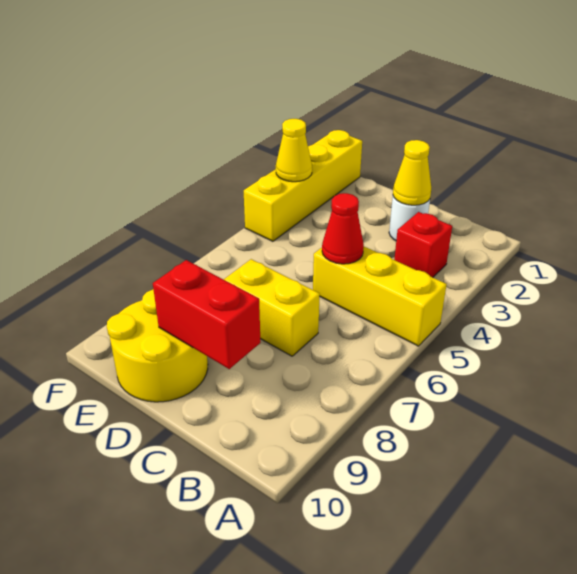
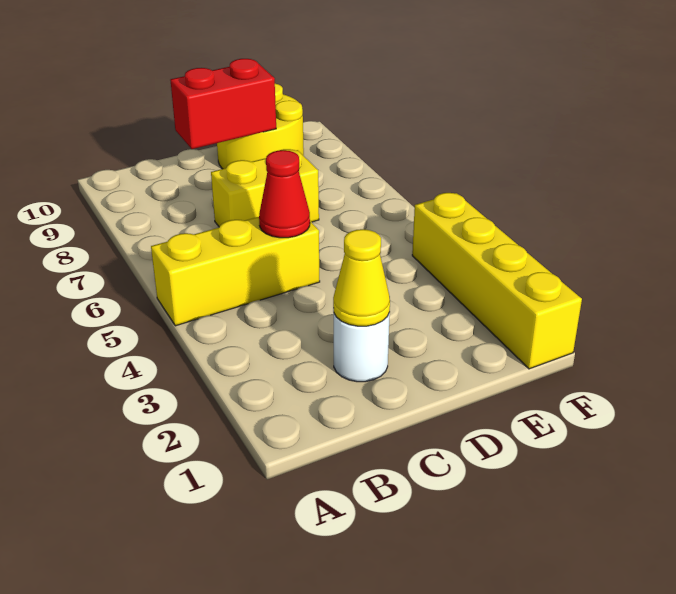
red brick B3 level 1 -> none
yellow cone F3 level 2 -> none

